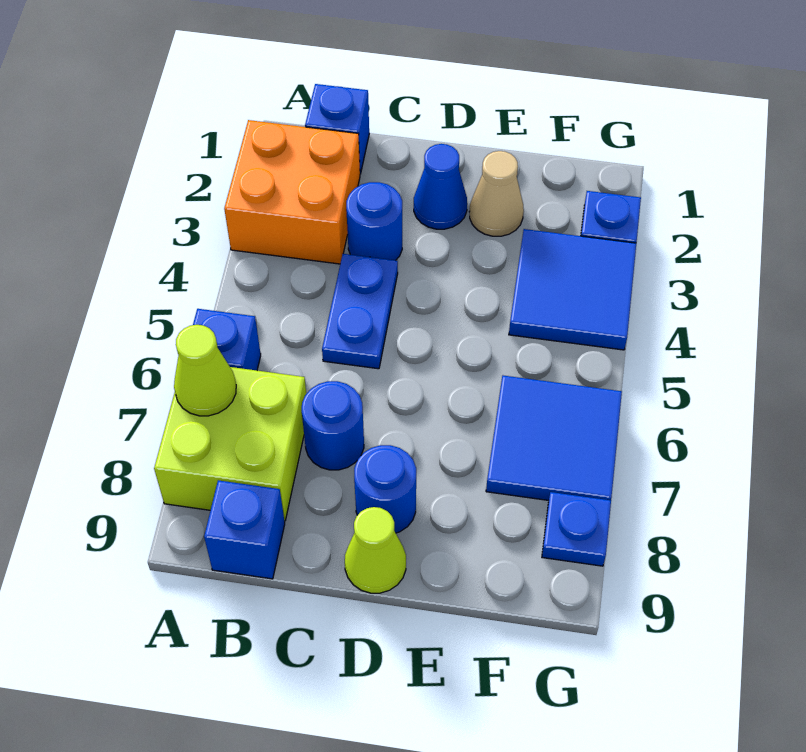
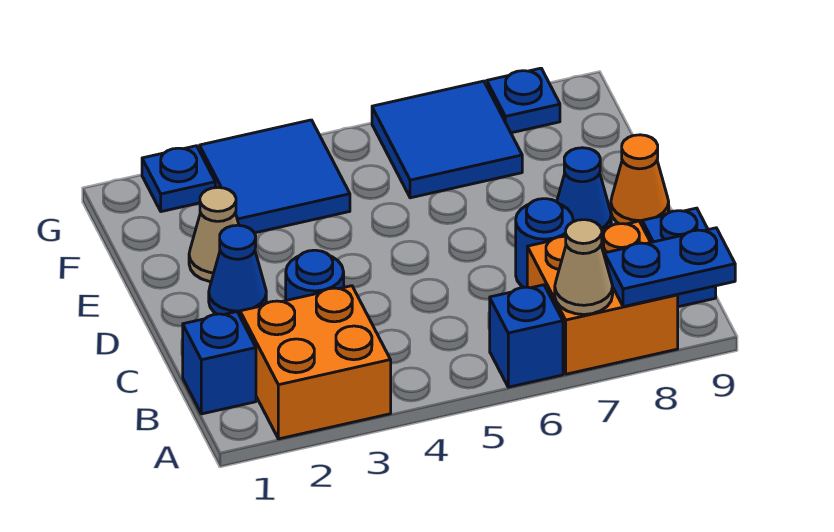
lime brick A7:B8 level 1 -> orange brick A7:B8 level 1
lime cone A7 level 2 -> tan cone A7 level 2
blue plate C4:C5 level 1 -> blue plate A8:A9 level 2
blue round brick D8 level 1 -> blue cone D8 level 1
lime cone D9 level 1 -> orange cone D9 level 1

